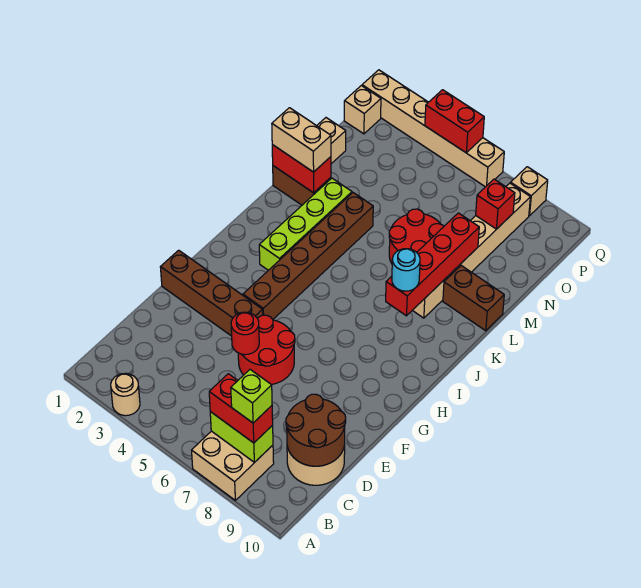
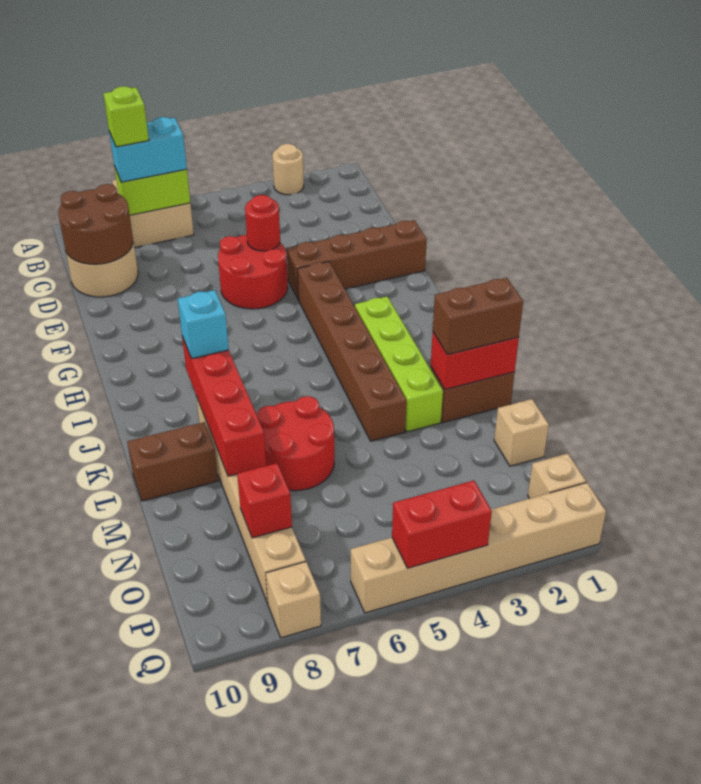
red brick B7:B8 level 3 -> cyan brick B7:B8 level 3
cyan round brick J8 level 3 -> cyan brick J8 level 3
tan brick L1:L2 level 3 -> brown brick L1:L2 level 3

